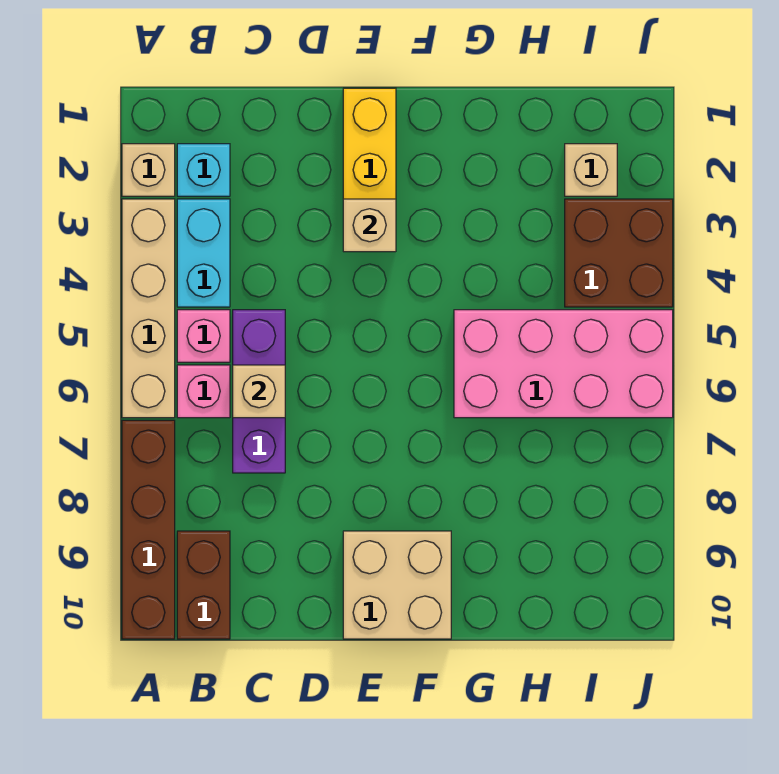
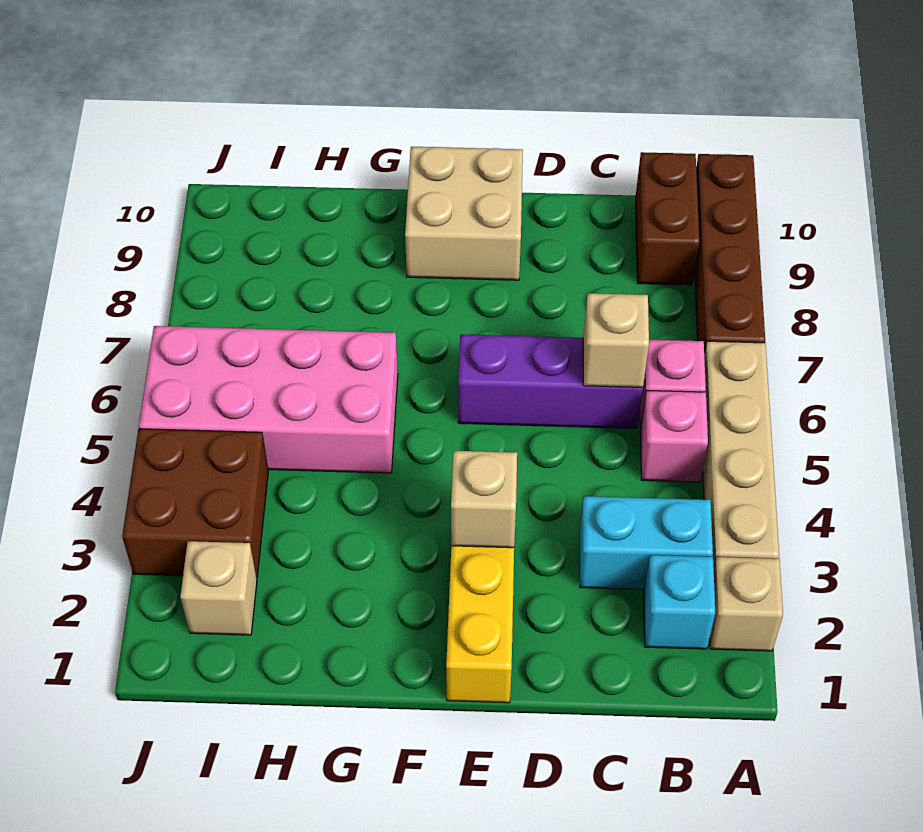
cyan brick B3:B4 level 1 -> cyan brick B3:C3 level 1
purple brick C5:C7 level 1 -> purple brick C6:E6 level 1

